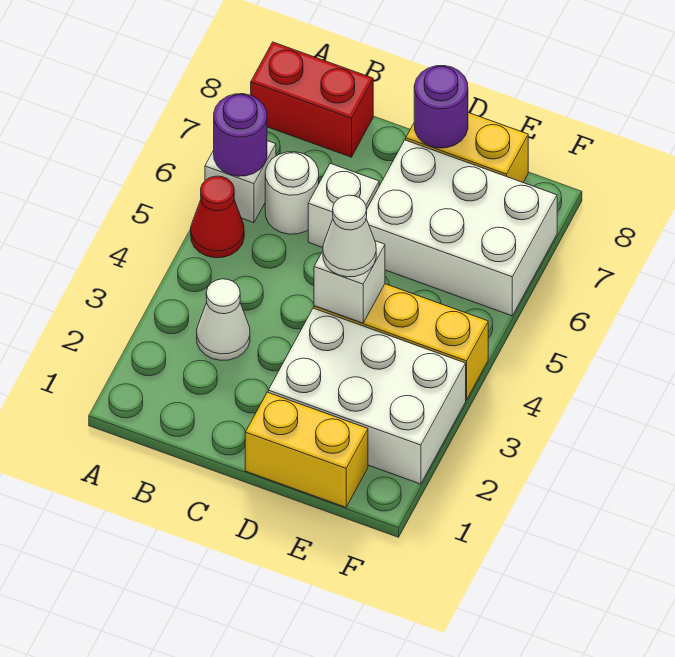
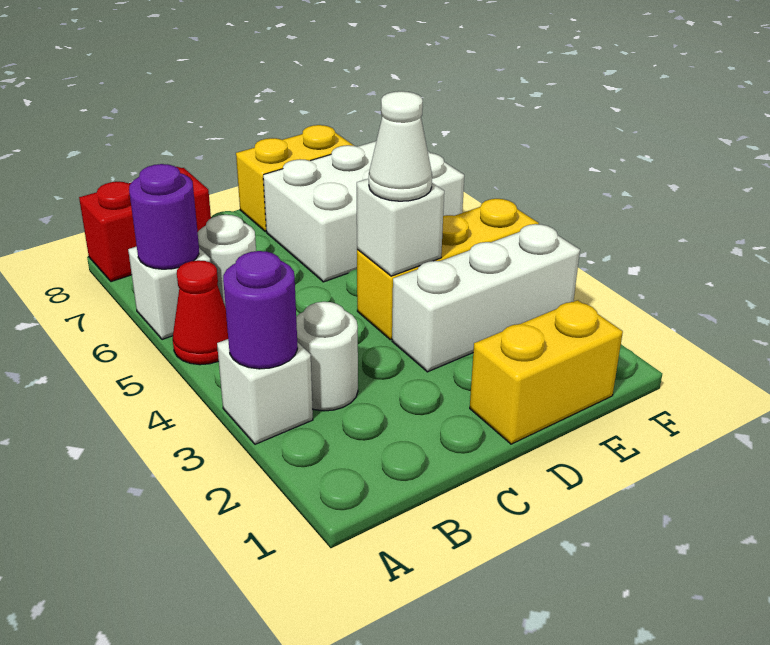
white cone B3 level 1 -> white round brick B3 level 1
white brick C6 level 1 -> white brick A3 level 1
white brick D2:F3 level 1 -> white brick D3:F3 level 1
purple round brick D8 level 2 -> purple round brick A3 level 2

